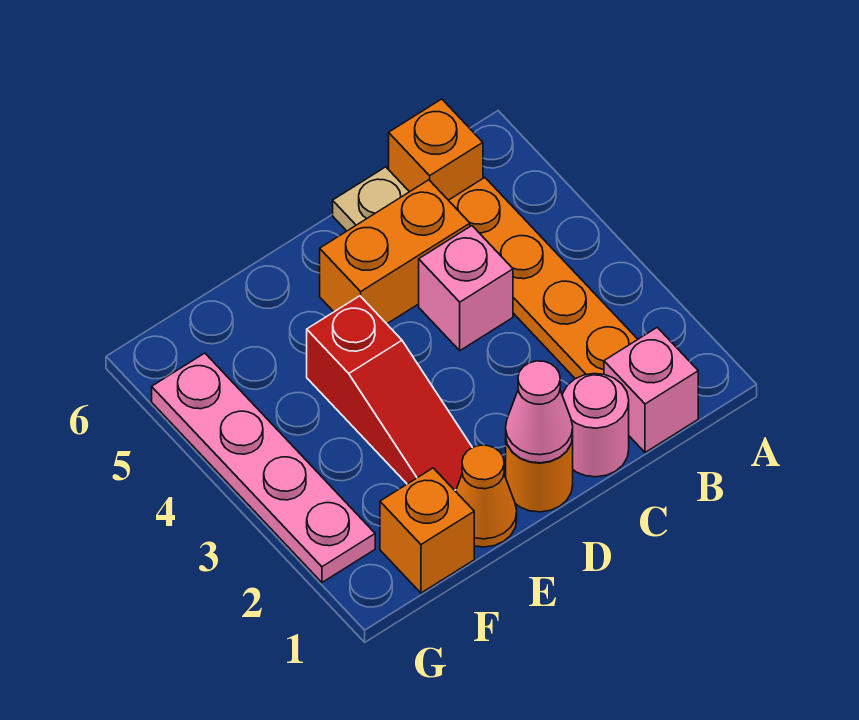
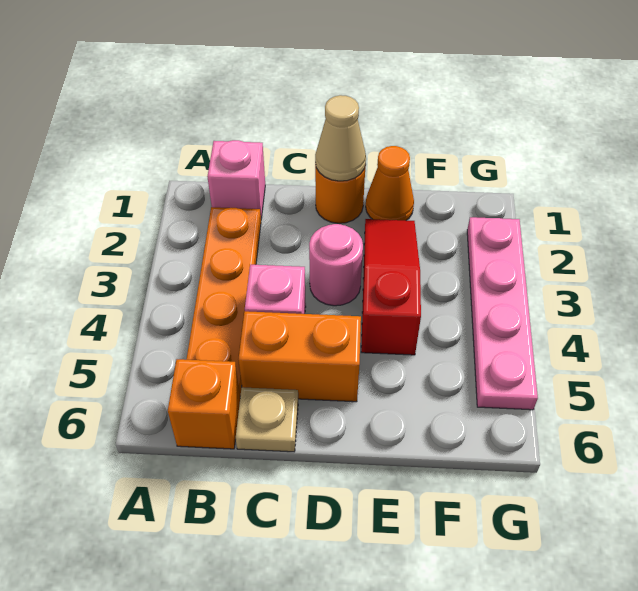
pink round brick C1 level 1 -> pink round brick D3 level 1
pink cone D1 level 2 -> tan cone D1 level 2
orange brick F1 level 1 -> none

